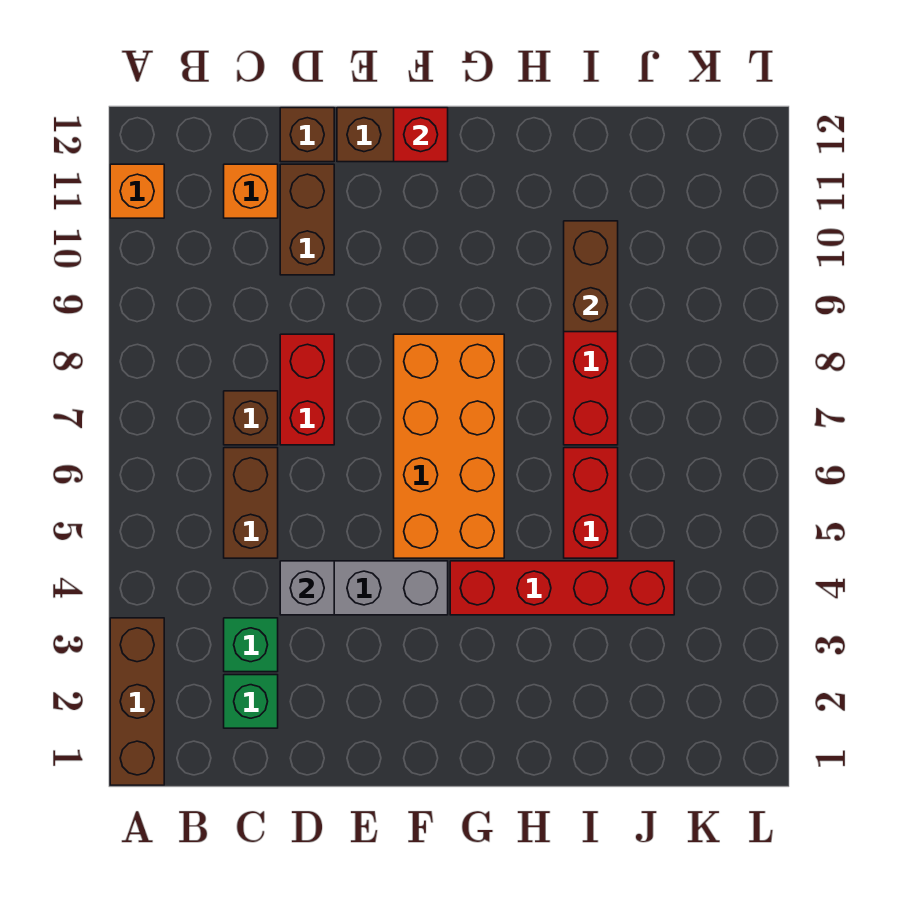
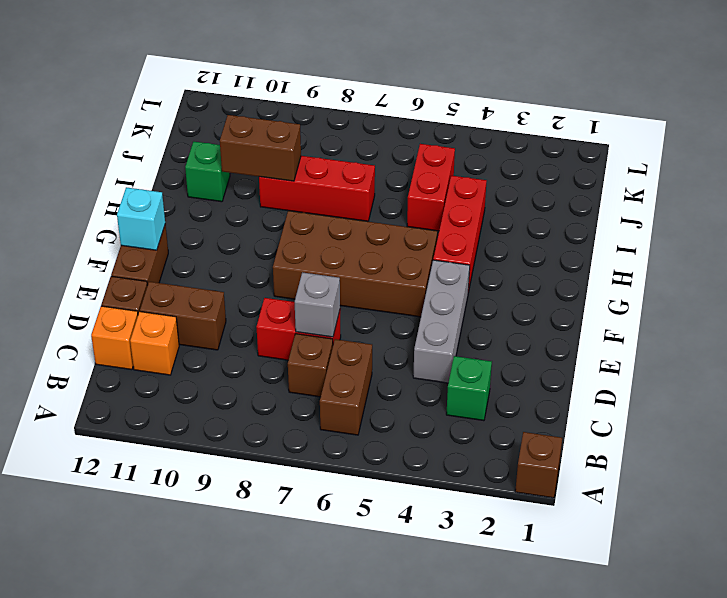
brown brick A1:A3 level 1 -> brown brick A1 level 1
orange brick A11 level 1 -> orange brick C12 level 1
green brick C2 level 1 -> green brick I11 level 1
brown brick C5:C6 level 1 -> brown brick B6:C6 level 1
grey brick D4 level 2 -> grey brick D7 level 2
orange brick F5:G8 level 1 -> brown brick F5:G8 level 1
red brick F12 level 2 -> cyan brick F12 level 2
red brick G4:J4 level 1 -> red brick G4:I4 level 1
red brick I5:I6 level 1 -> red brick I5:J5 level 1

